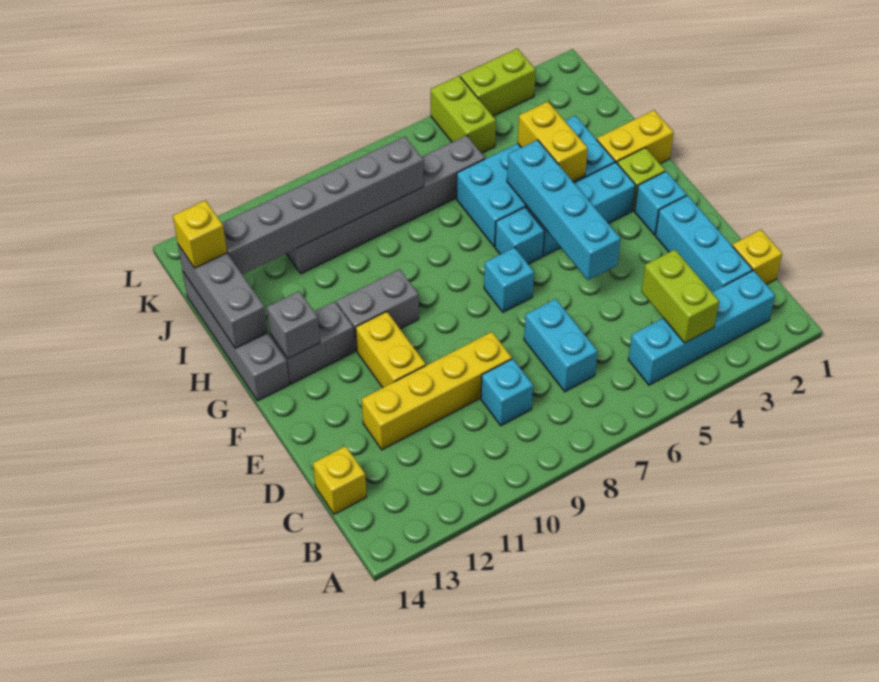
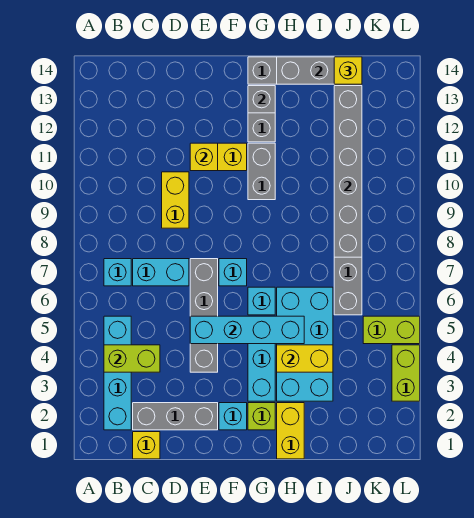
cyan brick C2:E2 level 1 -> grey brick C2:E2 level 1
cyan brick C9 level 1 -> cyan brick B7 level 1
yellow brick C14 level 1 -> yellow brick E11 level 2
yellow brick D9:D12 level 1 -> yellow brick D9:D10 level 1
none -> grey brick E4:E7 level 1

